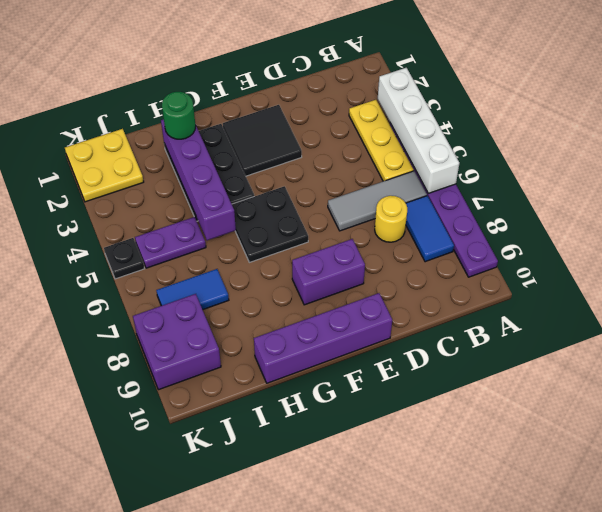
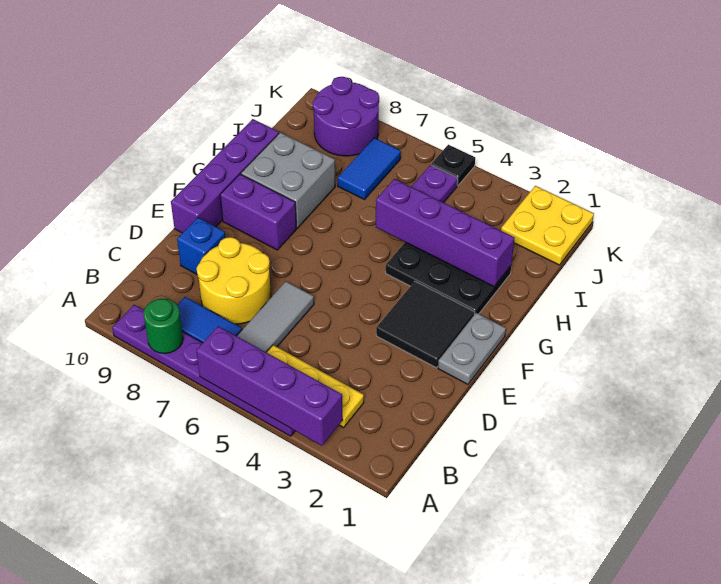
white brick A3:A6 level 2 -> purple brick A3:A6 level 2
yellow round brick C7 level 1 -> yellow round brick C7:D8 level 1
none -> blue brick D9 level 1
none -> grey plate E1:F1 level 1
purple brick E8:F8 level 1 -> purple brick F8:F9 level 1
black plate F5:G6 level 1 -> none
none -> grey brick G8:H9 level 1
green round brick H2 level 3 -> green round brick A8 level 2
purple brick J8:K9 level 1 -> purple round brick J8:K9 level 1

